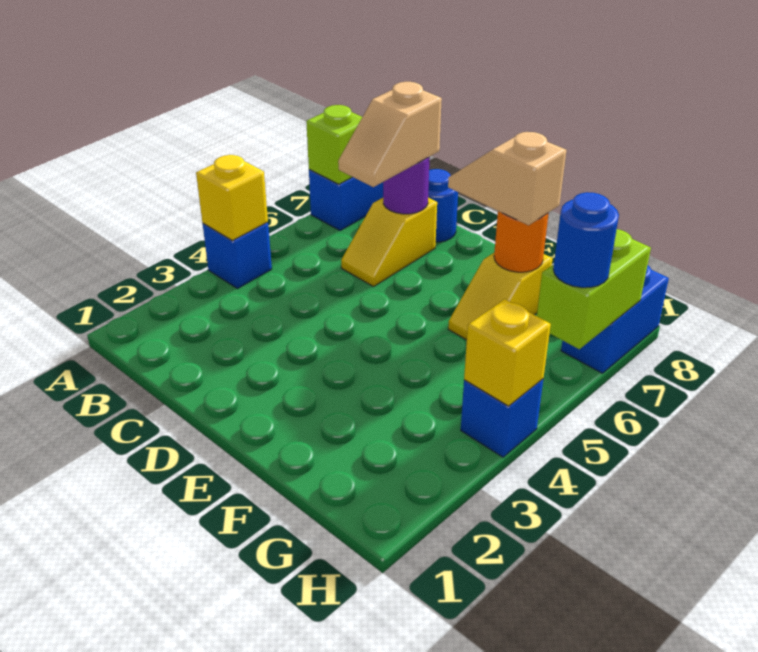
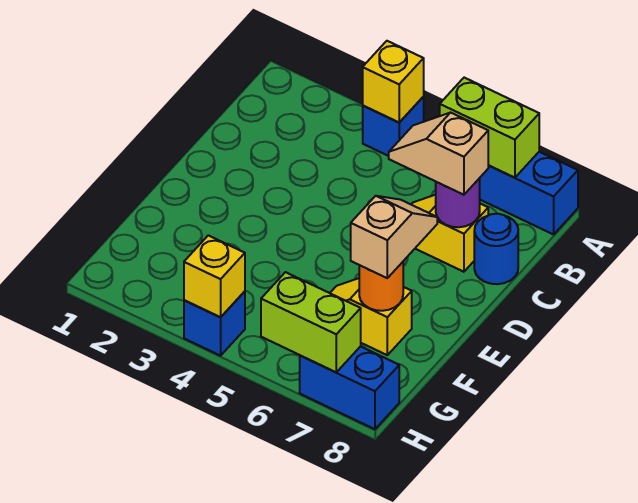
lime brick A7 level 2 -> lime brick A6:A7 level 2
blue round brick H6 level 3 -> none

